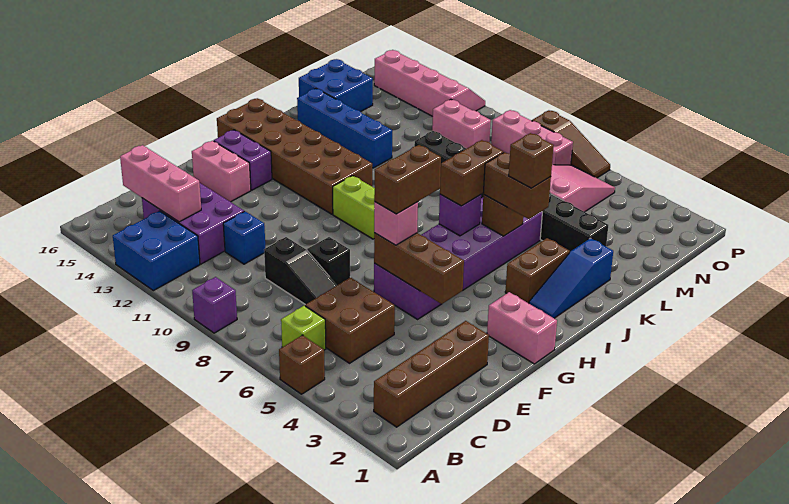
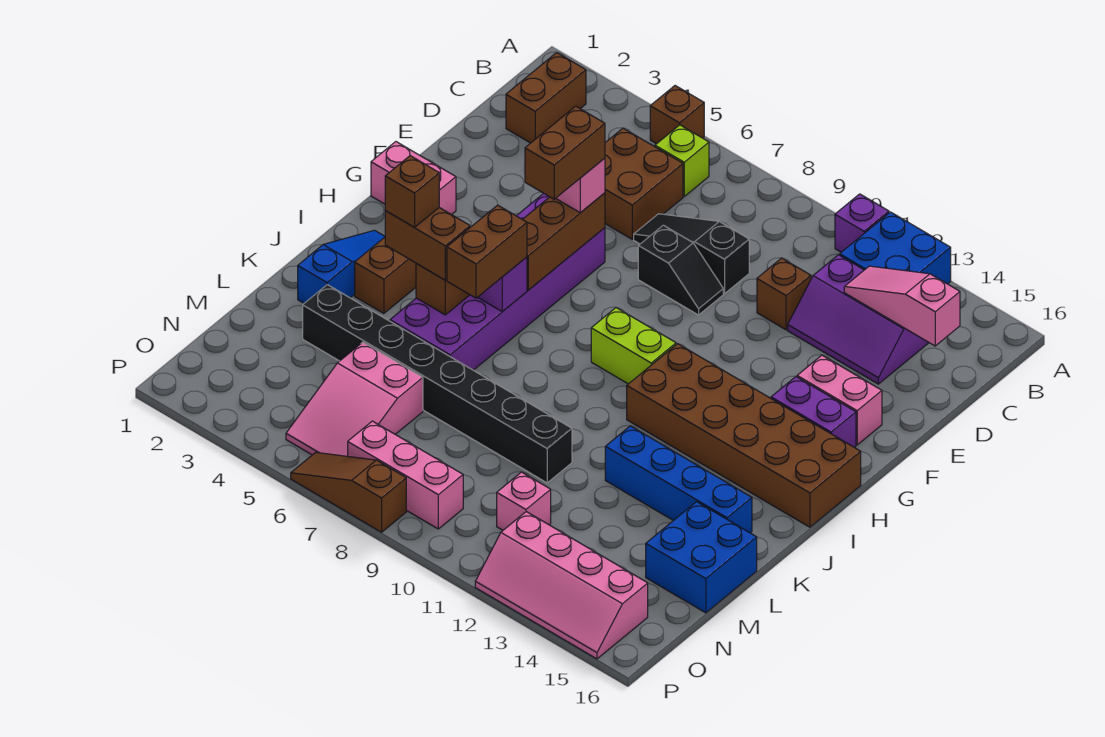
purple brick A9 level 1 -> purple brick A11 level 1
brown brick B2:E2 level 1 -> brown brick B2:C2 level 1
purple brick C12:D14 level 1 -> purple slope C12:D14 level 1 top C
pink brick C13:C15 level 2 -> pink slope C13:C15 level 2 top 15
blue brick D11 level 1 -> brown brick D11 level 1
brown brick F4:F6 level 2 -> brown brick F6:H6 level 2
pink brick N10:N11 level 1 -> pink brick N11 level 1

